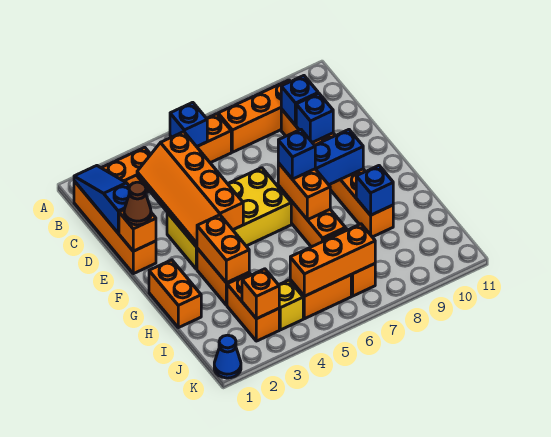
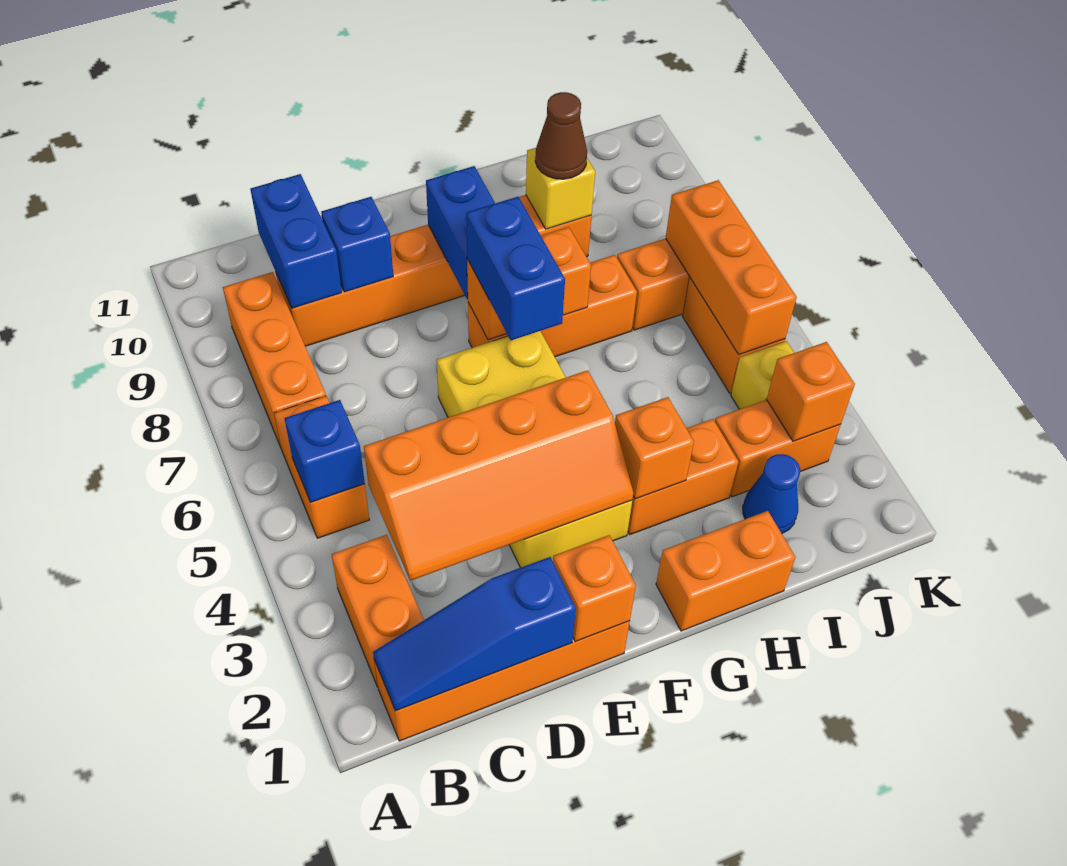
blue brick C9 level 2 -> blue brick C9:C10 level 2
brown cone E1 level 3 -> brown cone H9 level 3
blue brick F7 level 3 -> blue brick F6:F7 level 3
orange brick G3:H3 level 2 -> orange brick G3 level 2
blue brick H9 level 2 -> yellow brick H9 level 2
blue cone K1 level 1 -> blue cone I2 level 1

